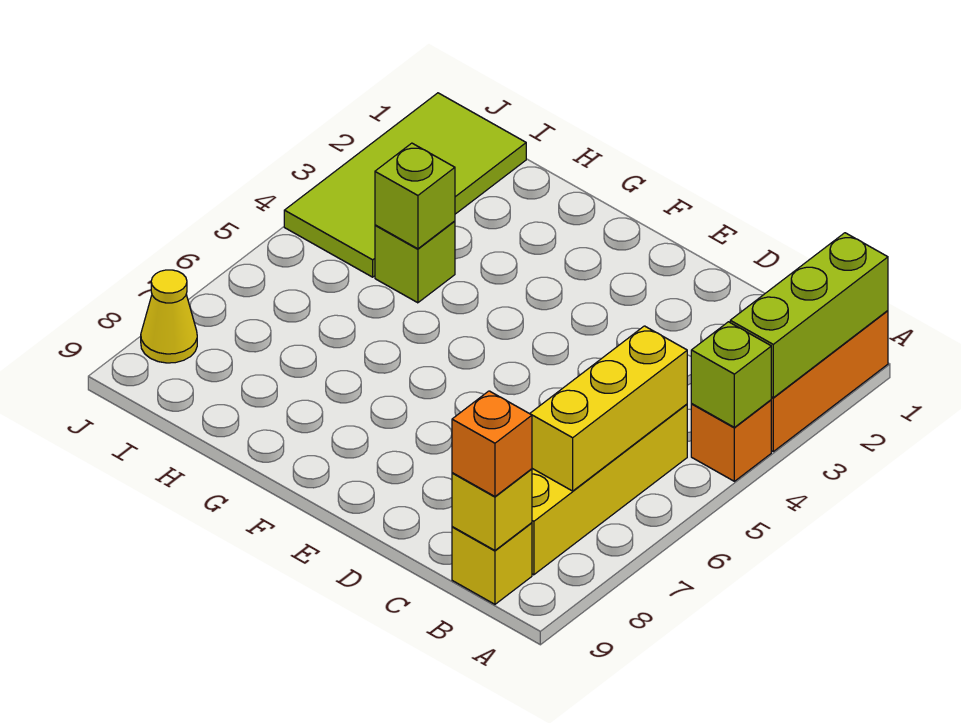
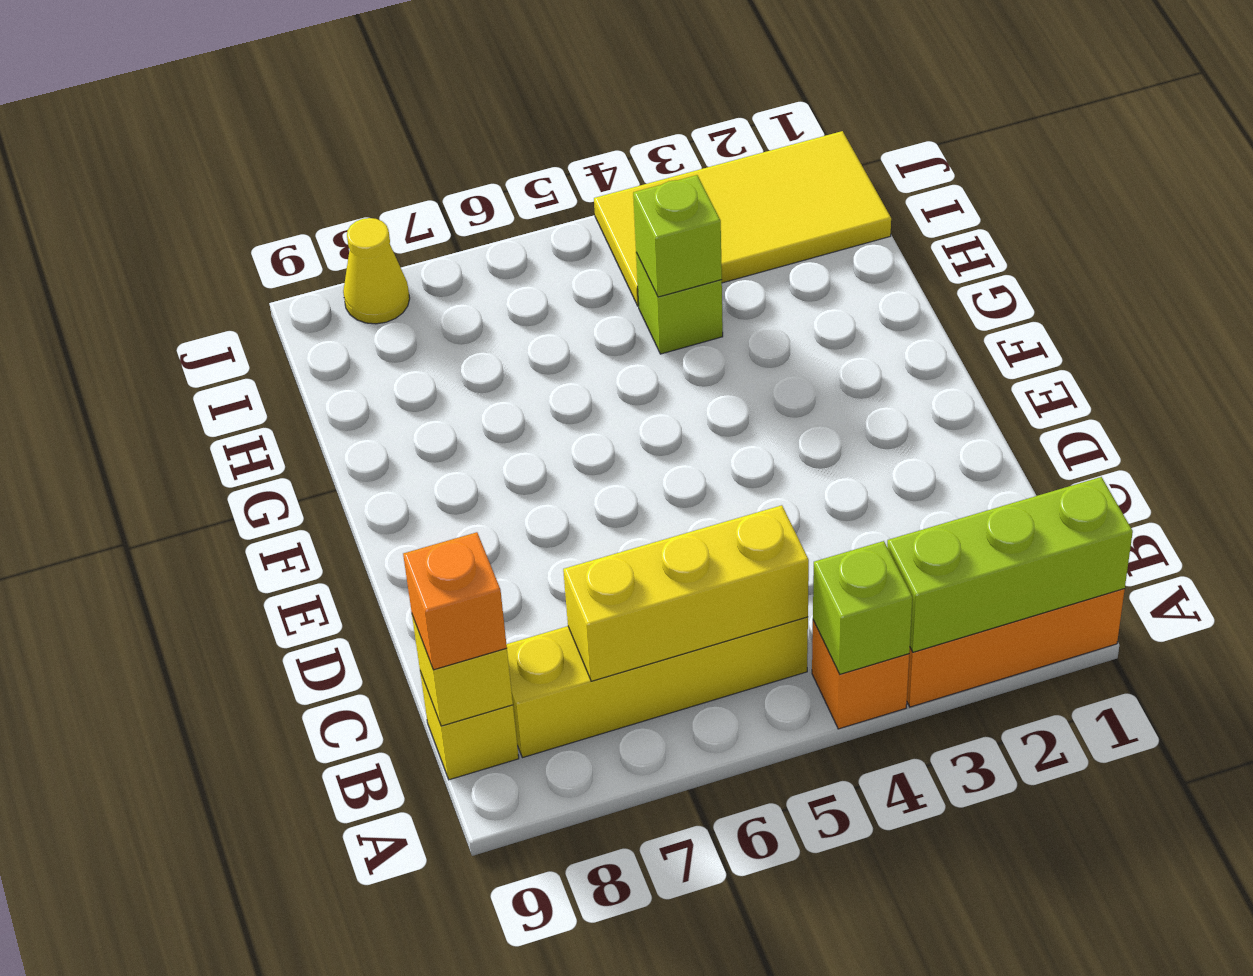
lime tile I1:J4 level 1 -> yellow tile I1:J4 level 1

